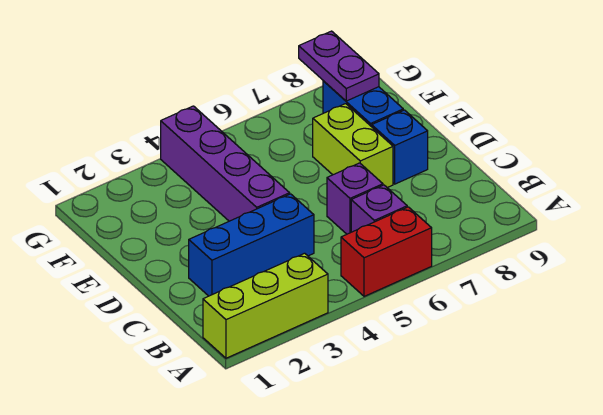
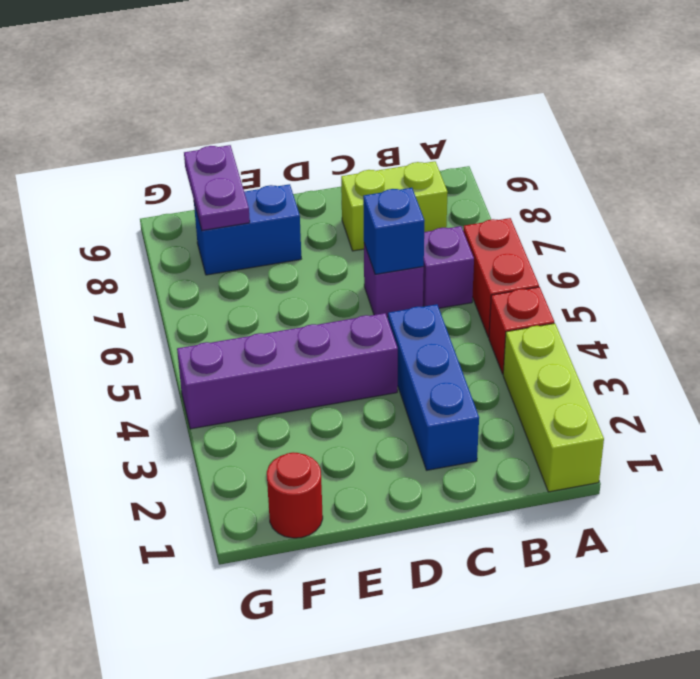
none -> red brick A4 level 1
lime brick D7:E7 level 1 -> lime brick B8:C8 level 1
blue brick D8 level 1 -> blue brick C6 level 2
none -> red round brick F1 level 1
purple plate F8:G8 level 2 -> purple plate F8:F9 level 2

